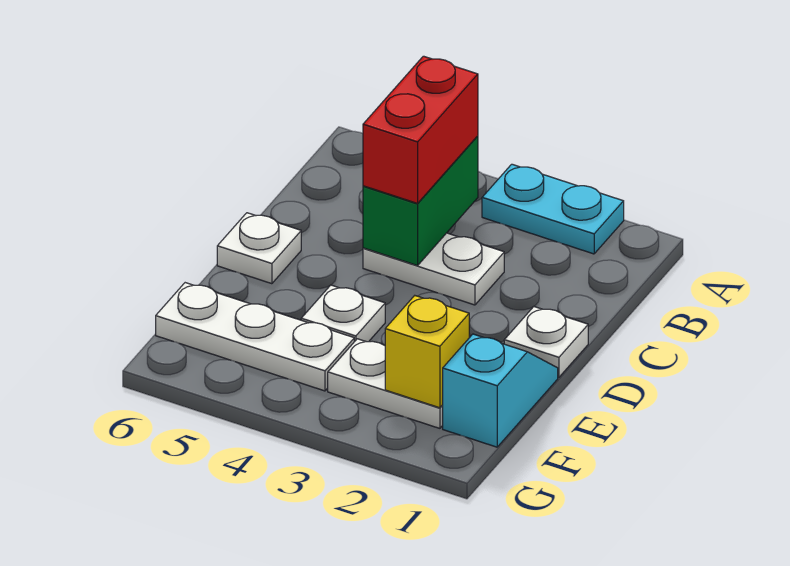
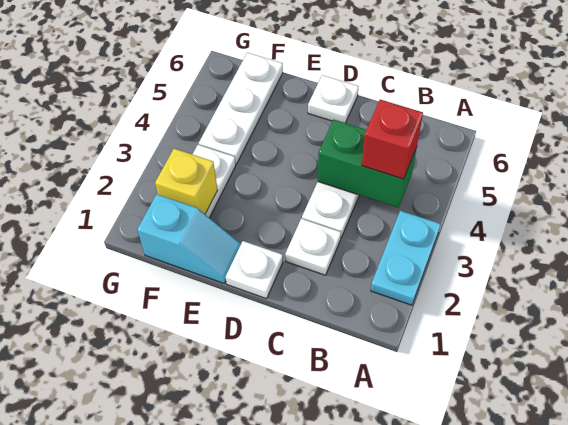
red brick B4:C4 level 3 -> red brick B4 level 3
white plate E4 level 1 -> white plate C2 level 1

